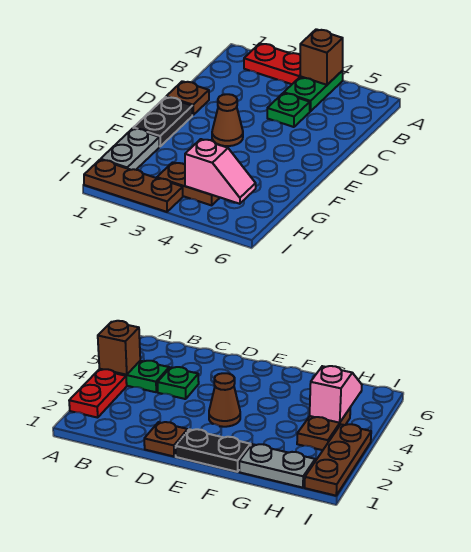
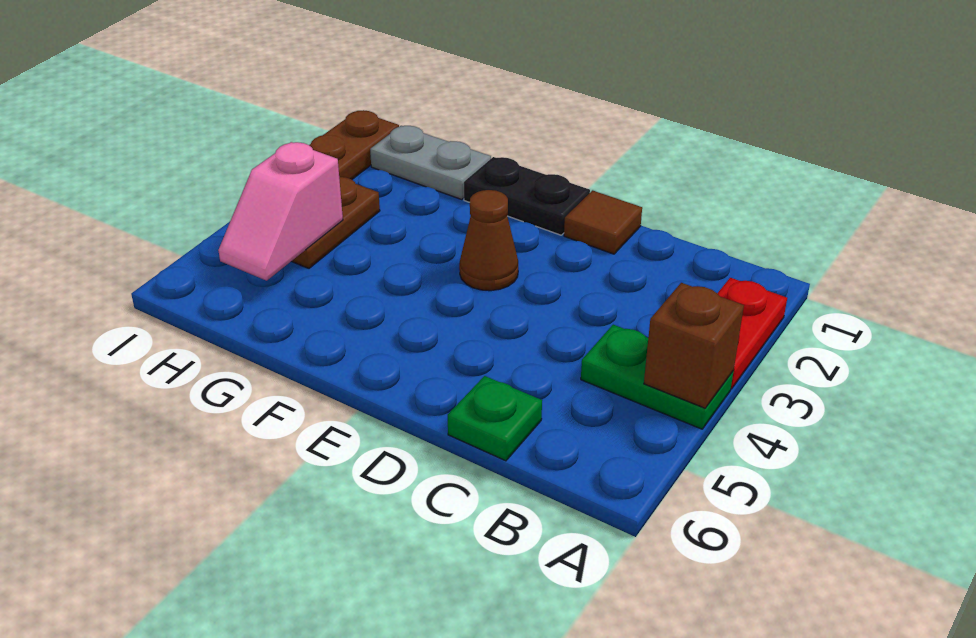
green plate C4 level 1 -> green plate C6 level 1
brown plate D1 level 1 -> brown tile D1 level 1

